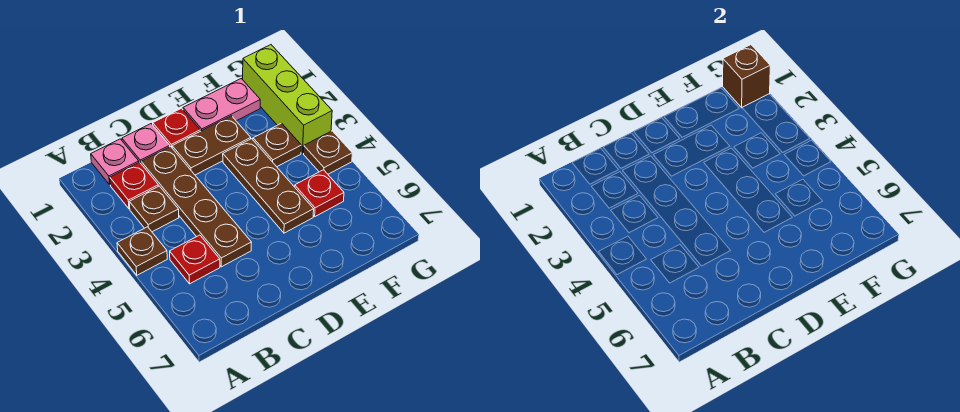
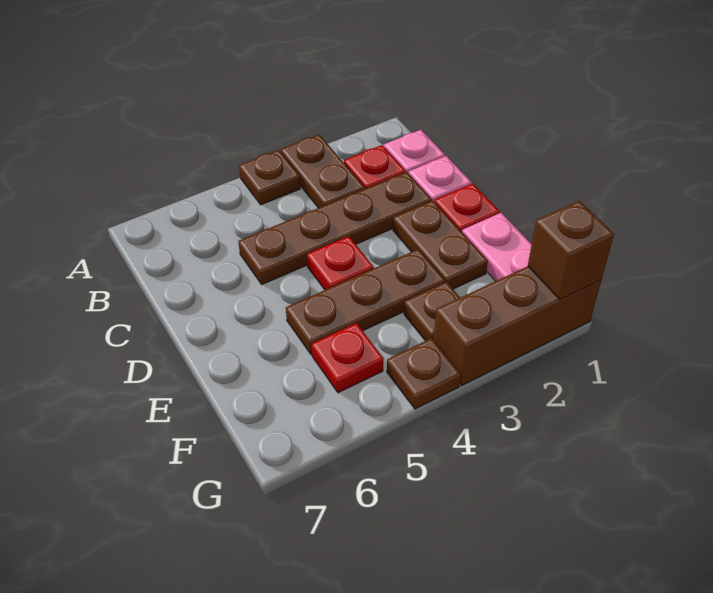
brown plate B3 level 1 -> brown plate A3:B3 level 1
red plate B5 level 1 -> red plate D4 level 1
lime brick G1:G3 level 1 -> brown brick G1:G3 level 1

